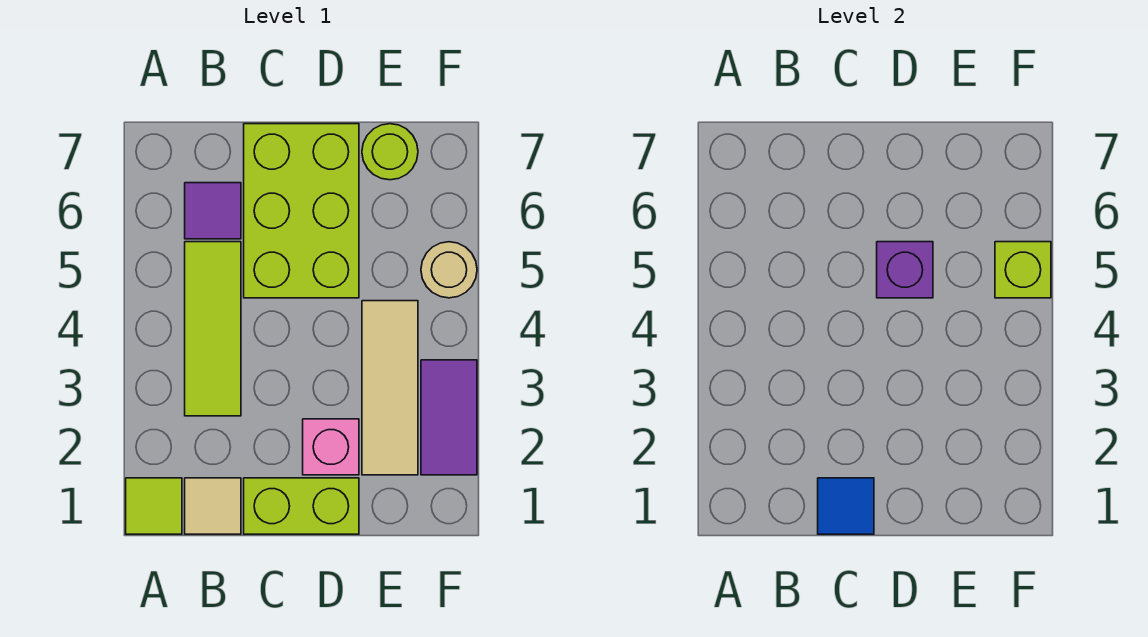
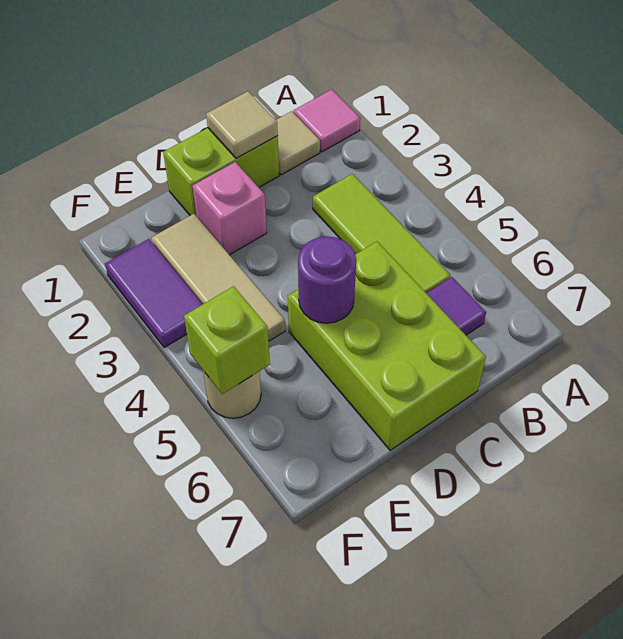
lime tile A1 level 1 -> pink tile A1 level 1
blue tile C1 level 2 -> tan tile C1 level 2
purple brick D5 level 2 -> purple round brick D5 level 2
lime round brick E7 level 1 -> none

